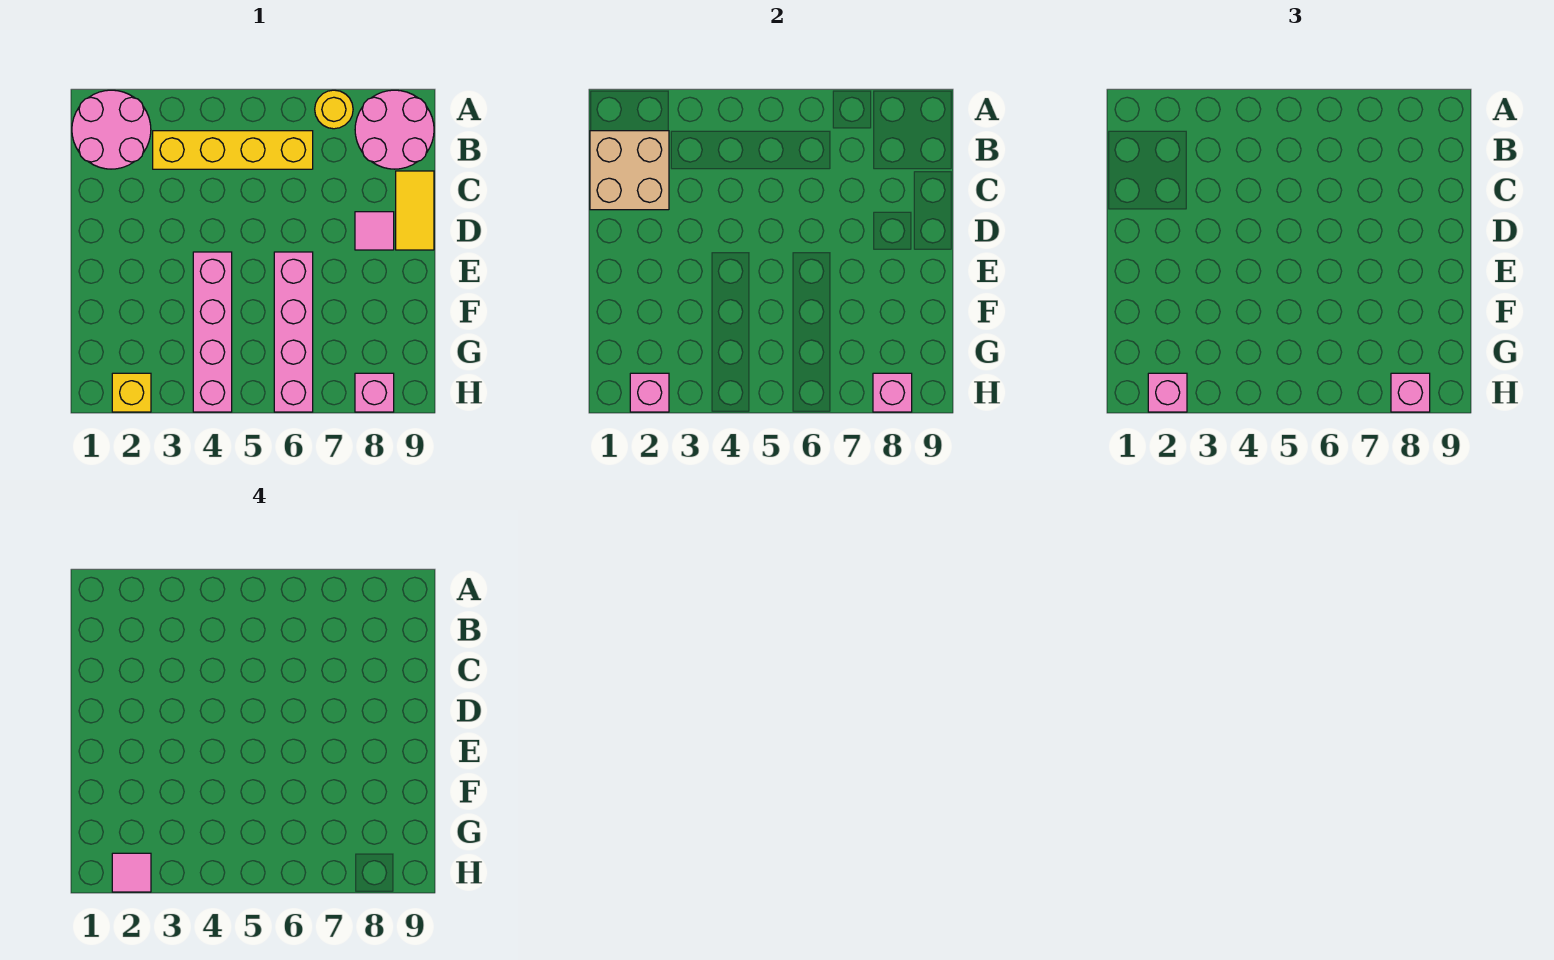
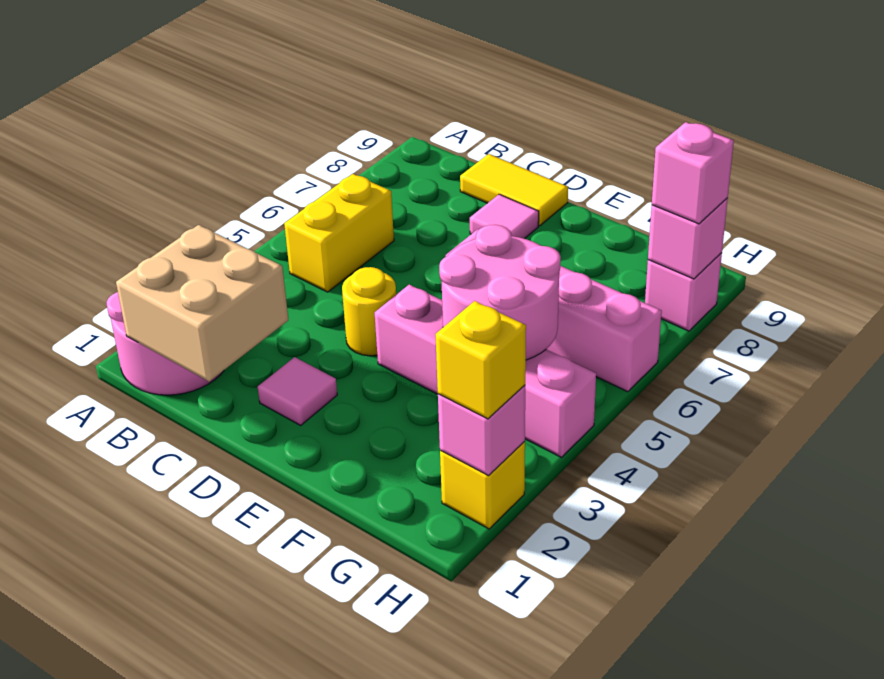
yellow round brick A7 level 1 -> yellow round brick D4 level 1
pink round brick A8:B9 level 1 -> pink round brick F4:G5 level 2
yellow brick B3:B6 level 1 -> yellow brick B5:B6 level 1
pink brick H2 level 3 -> yellow brick H2 level 3
pink tile H2 level 4 -> pink tile D2 level 1

